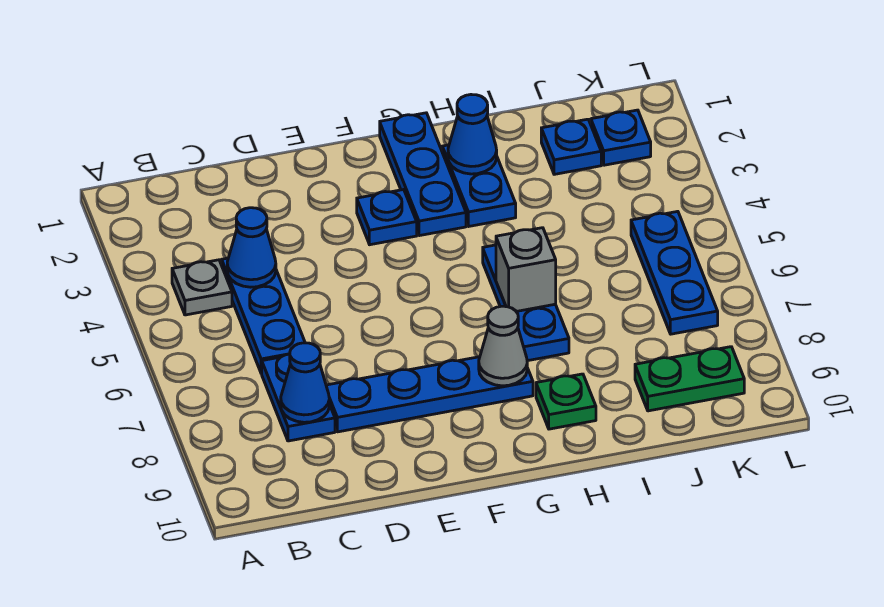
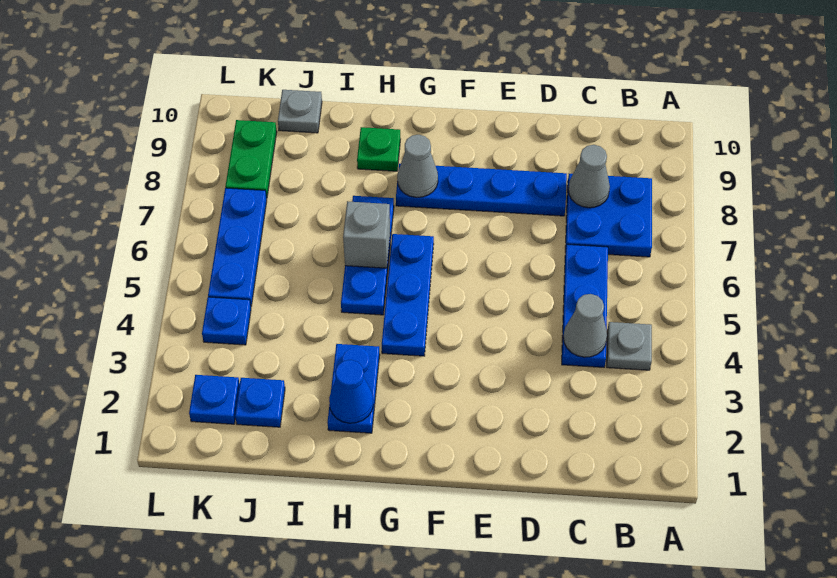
blue cone C4 level 2 -> grey cone C4 level 2
blue plate C7:C8 level 1 -> blue plate B7:C8 level 1
blue cone C8 level 2 -> grey cone C8 level 2
blue plate F3 level 1 -> blue plate K4 level 1
blue plate G1:G3 level 1 -> blue plate G4:G6 level 1
green plate J9:K9 level 1 -> green plate K8:K9 level 1
none -> grey plate J10 level 1

